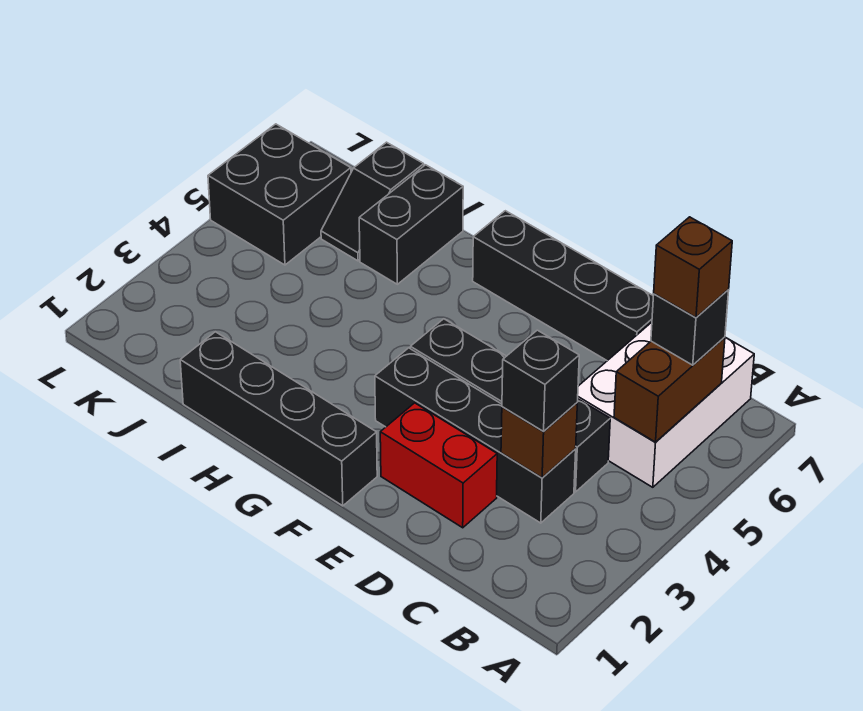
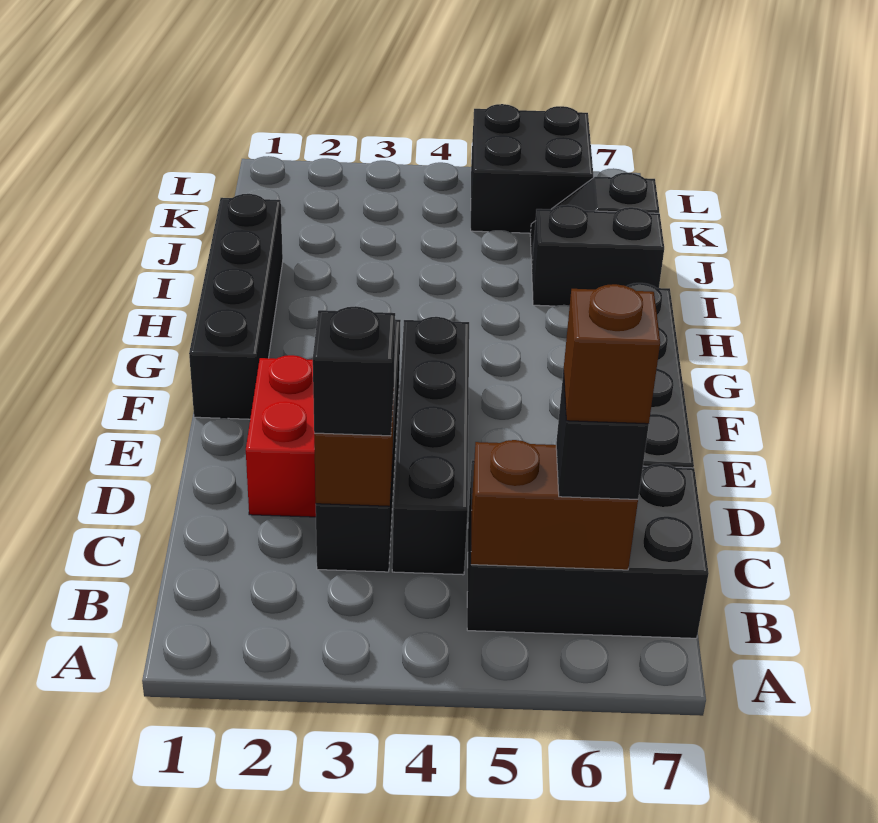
white brick B5:C7 level 1 -> black brick B5:C7 level 1

